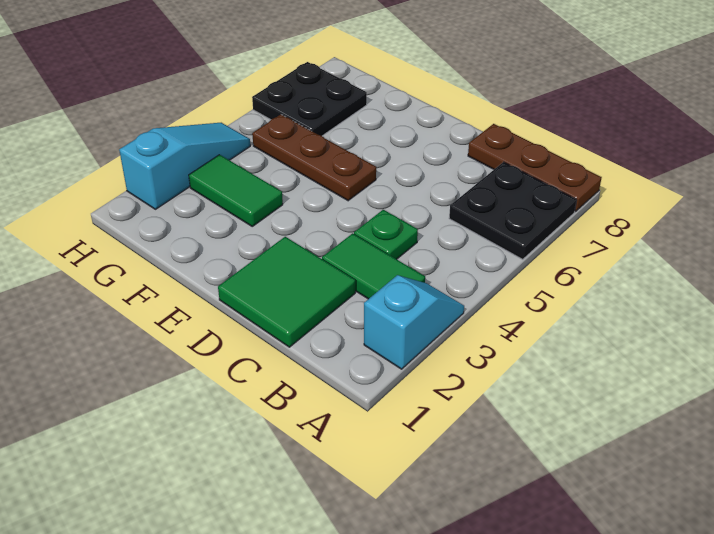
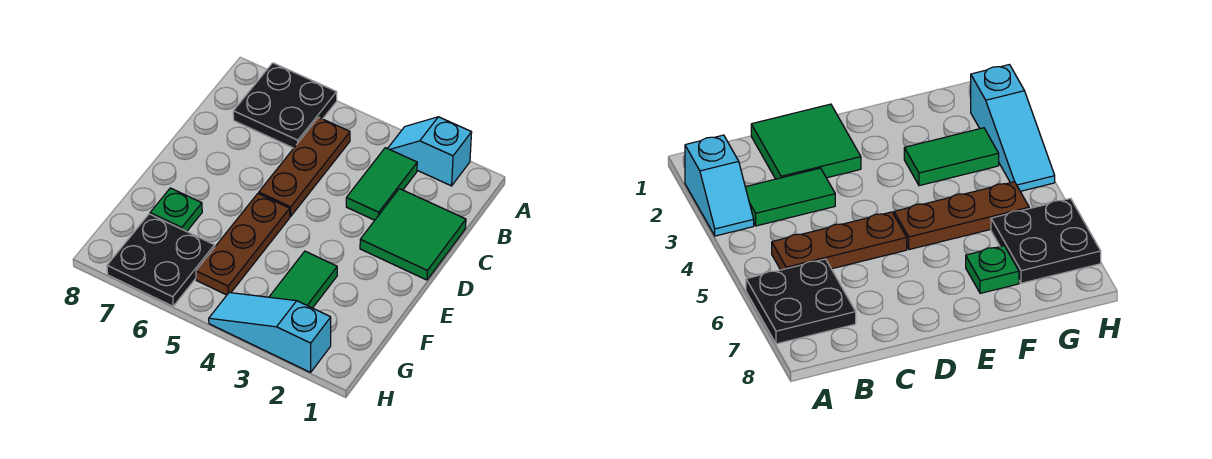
brown plate A8:C8 level 1 -> brown plate B5:D5 level 1
green plate C4 level 1 -> green plate F7 level 1

